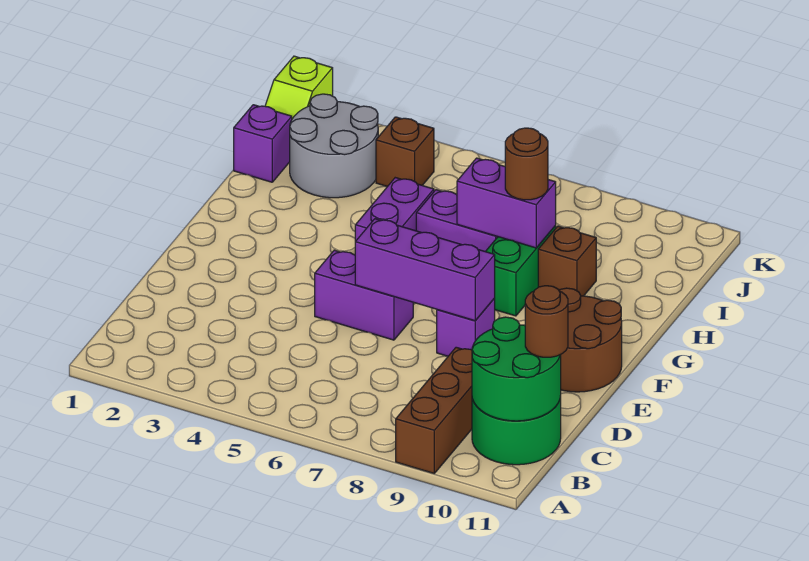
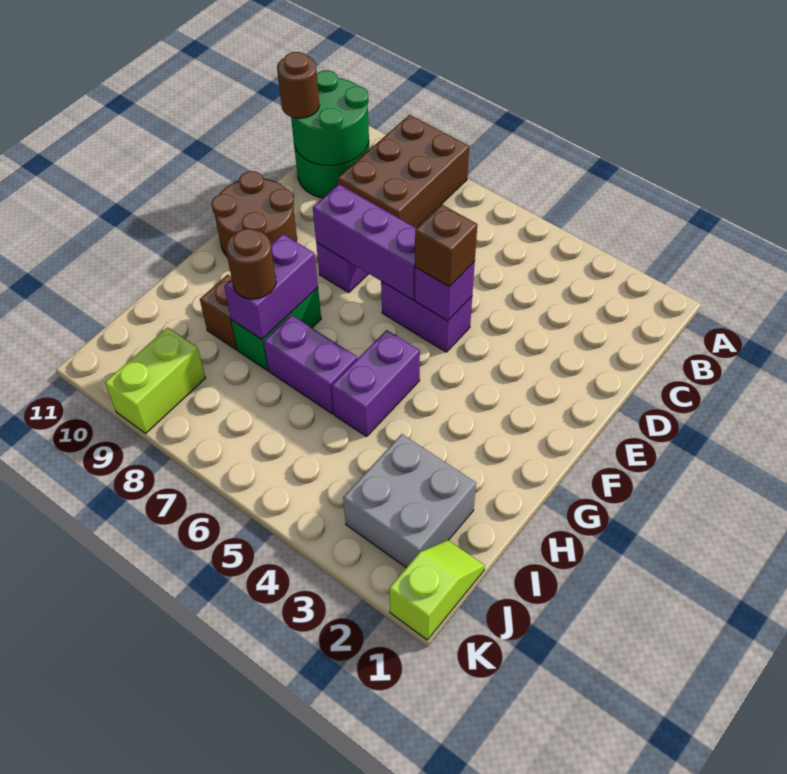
brown brick A9:C9 level 1 -> brown brick A8:C9 level 1
purple brick H7:H8 level 2 -> purple brick G8:H8 level 2
purple brick I1 level 1 -> purple brick E5 level 2
grey round brick I2:J3 level 1 -> grey brick I2:J3 level 1
brown brick J4 level 1 -> brown brick E5 level 3
none -> lime brick J9:K9 level 1

